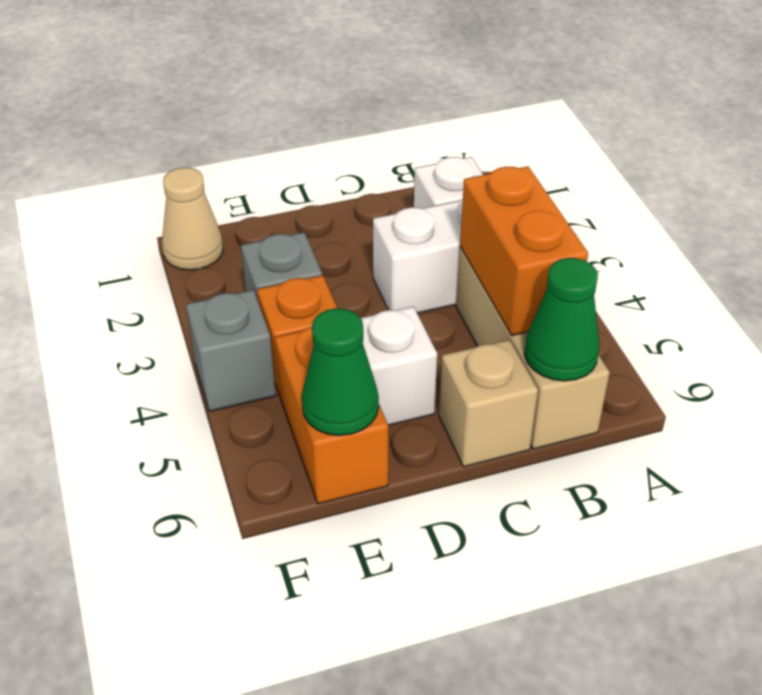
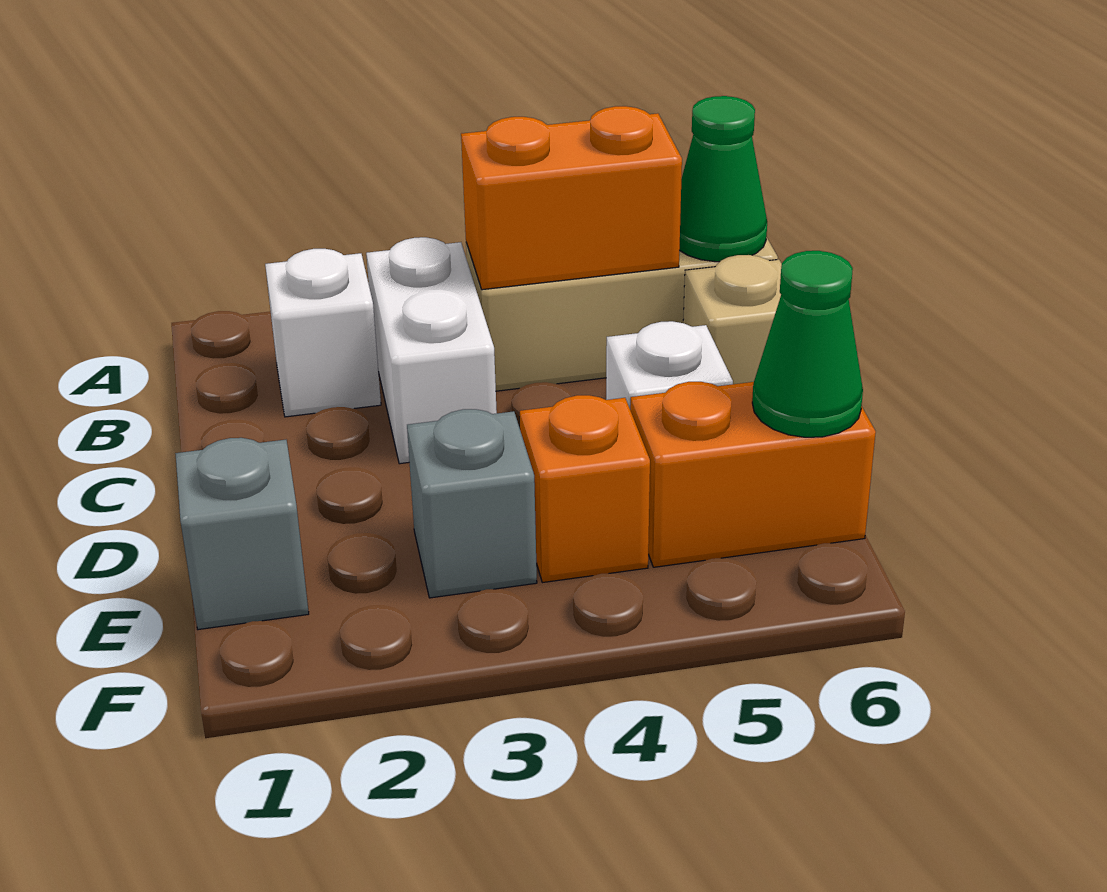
tan cone F1 level 1 -> none
grey brick F4 level 1 -> grey brick E1 level 1

